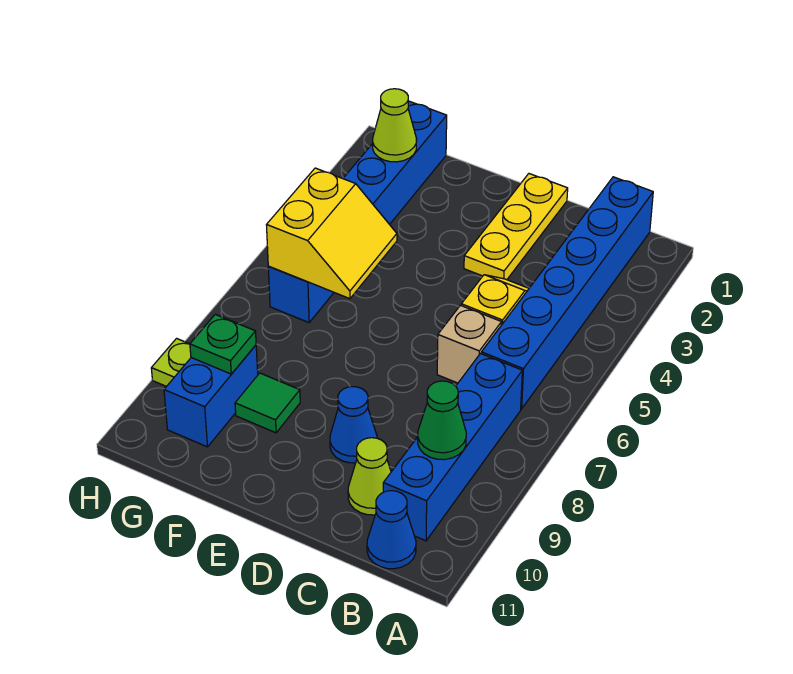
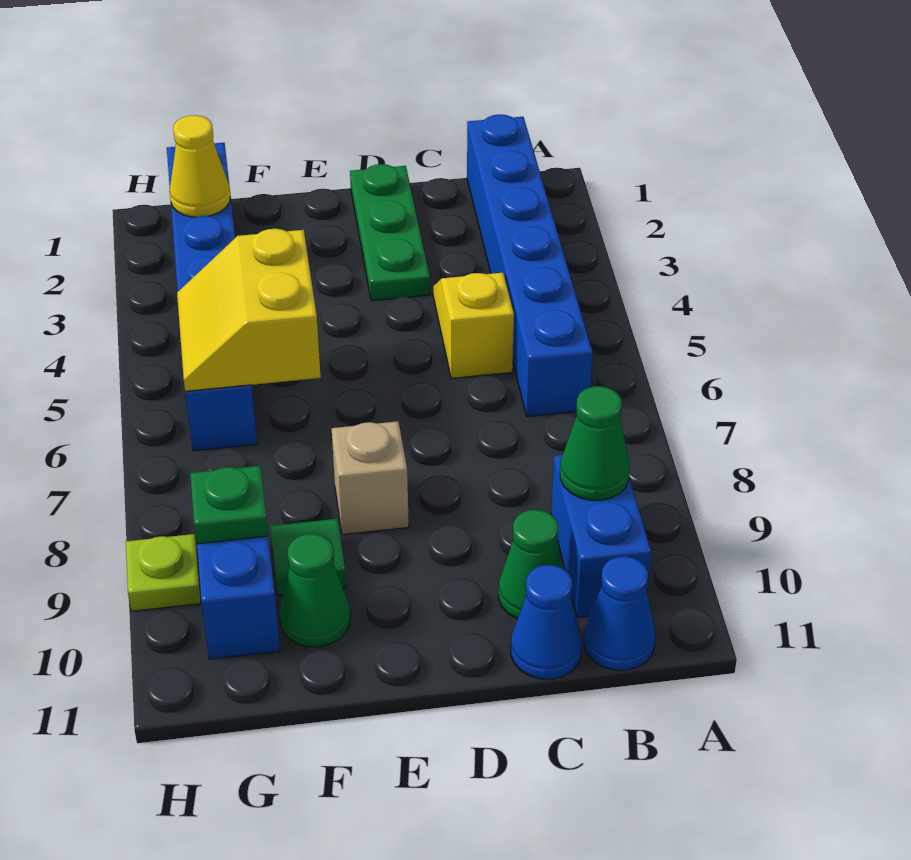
blue brick B7:B10 level 1 -> blue brick B9:B10 level 1
tan brick C6 level 1 -> tan brick E8 level 1
lime cone C10 level 1 -> green cone C10 level 1
yellow plate D1:D3 level 1 -> green plate D1:D3 level 1
blue cone D9 level 1 -> blue cone C11 level 1
yellow slope F5:G6 level 2 top G -> yellow slope F5:G6 level 2 top F
none -> green cone F10 level 1
lime cone G2 level 2 -> yellow cone G2 level 2

